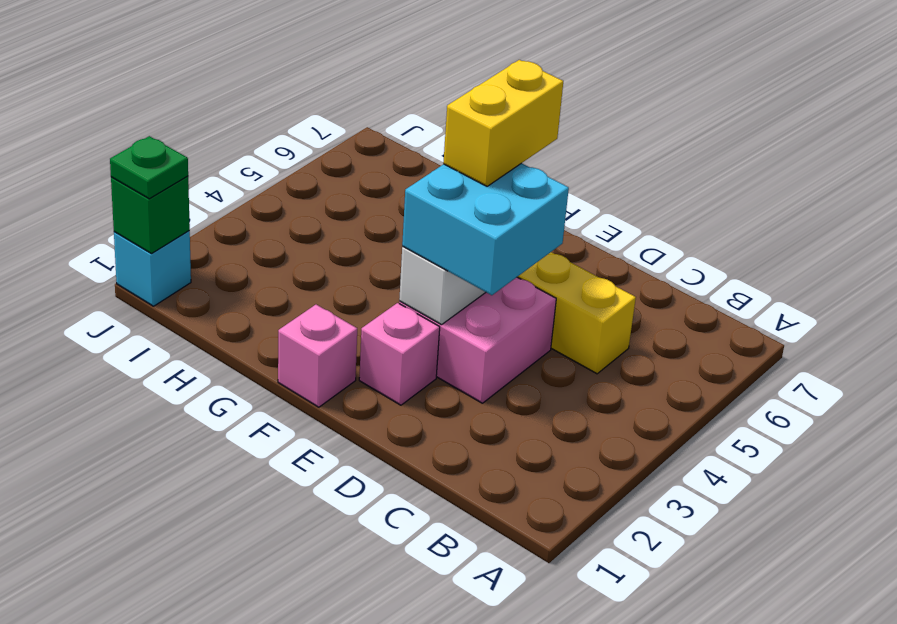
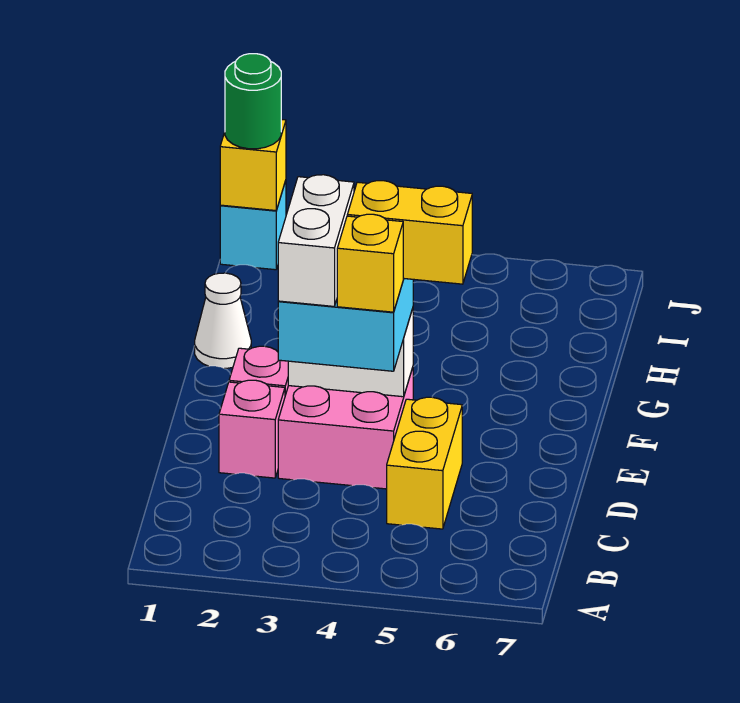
none -> white brick D3:E3 level 4
none -> yellow brick D4 level 4
pink brick F1 level 1 -> pink brick D2 level 1
none -> white cone G1 level 1
green brick J1 level 2 -> yellow brick J1 level 2
green plate J1 level 3 -> green round brick J1 level 3

